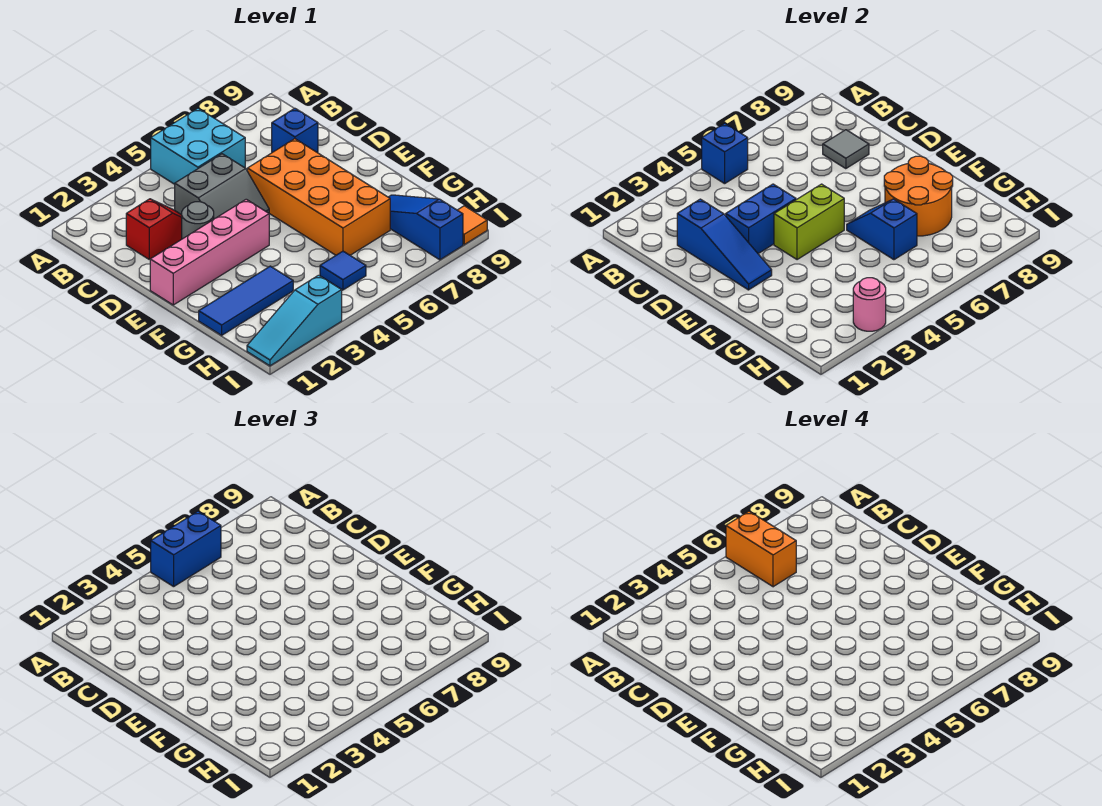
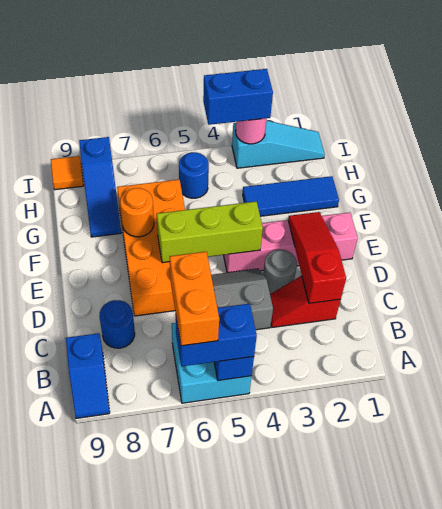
blue slope C2:E2 level 2 top C -> red slope C2:E2 level 2 top C
blue brick C8 level 1 -> blue round brick C8 level 1
grey tile C8 level 2 -> none
blue brick D3:D4 level 2 -> blue brick I3:I4 level 3
lime brick E4:E5 level 2 -> lime brick E4:E6 level 2
blue slope F6:G6 level 2 top G -> blue slope A9:B9 level 1 top B
orange round brick F7:G8 level 2 -> orange round brick F7 level 2
blue tile H5 level 1 -> blue round brick H5 level 1

